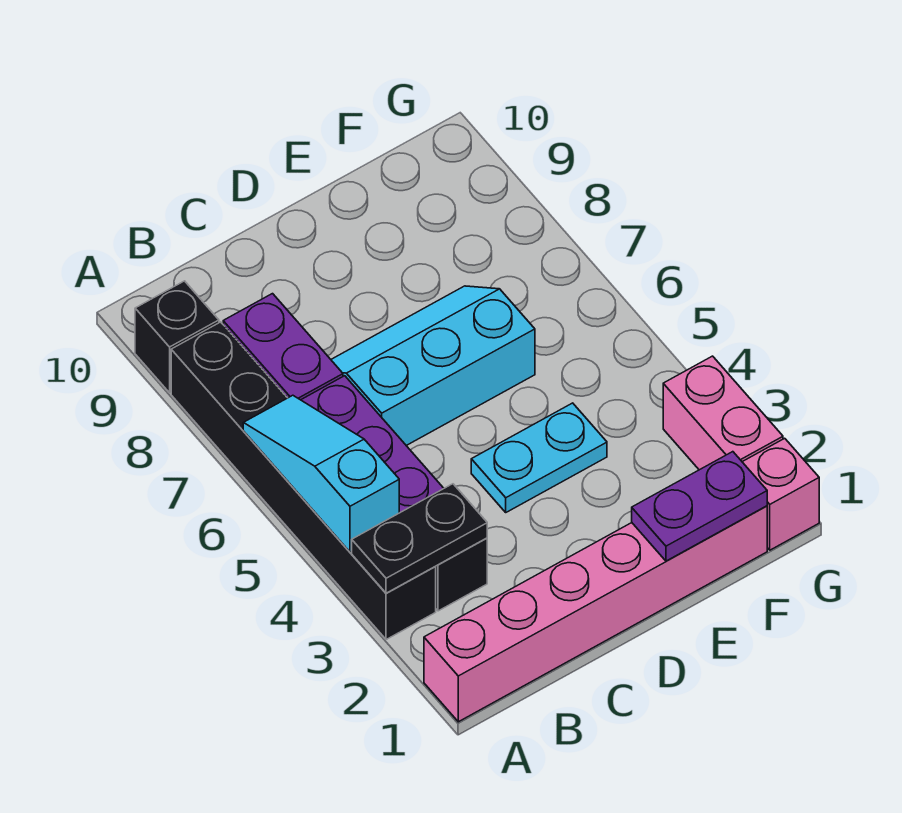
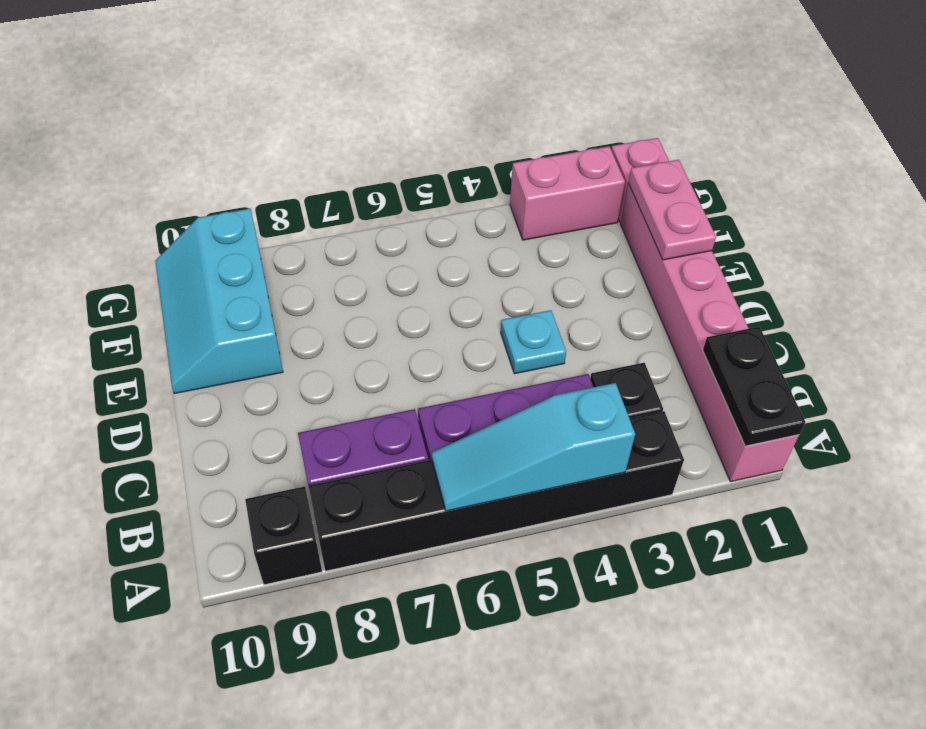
black plate A3:B3 level 2 -> black plate A1:B1 level 2
cyan slope C6:E7 level 1 top 6 -> cyan slope E9:G10 level 1 top 9
cyan plate D4:E4 level 1 -> cyan plate D4 level 1
purple plate E1:F1 level 2 -> pink plate E1:F1 level 2

